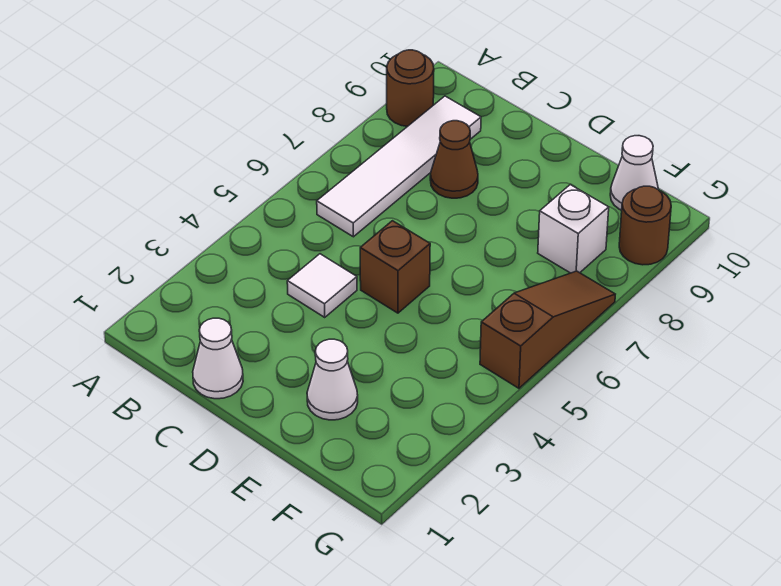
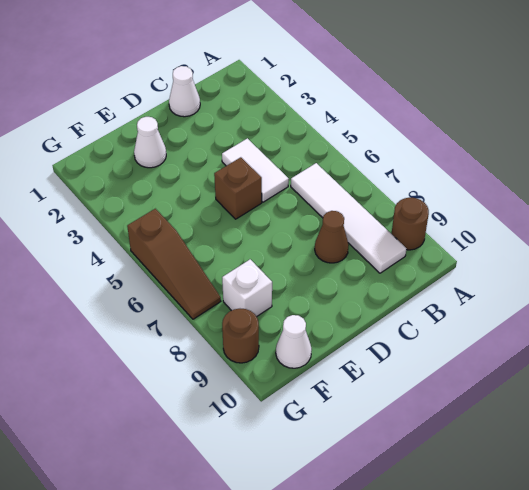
white tile C4 level 1 -> white tile C4:C5 level 1

